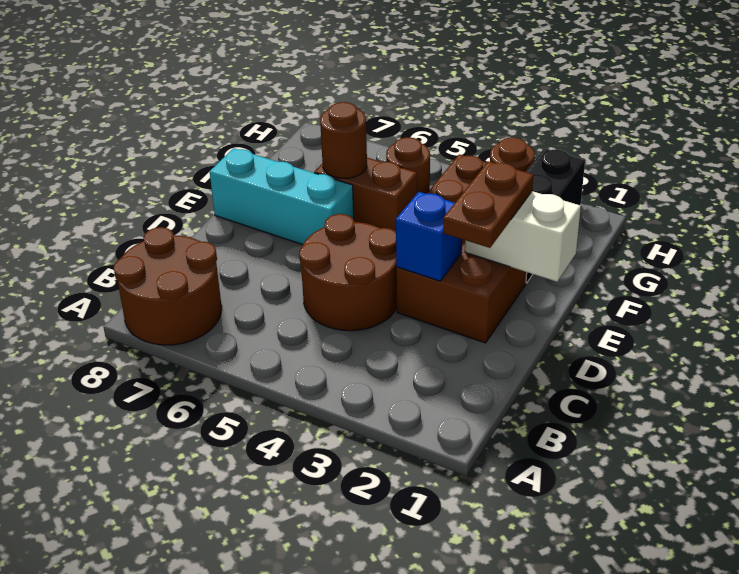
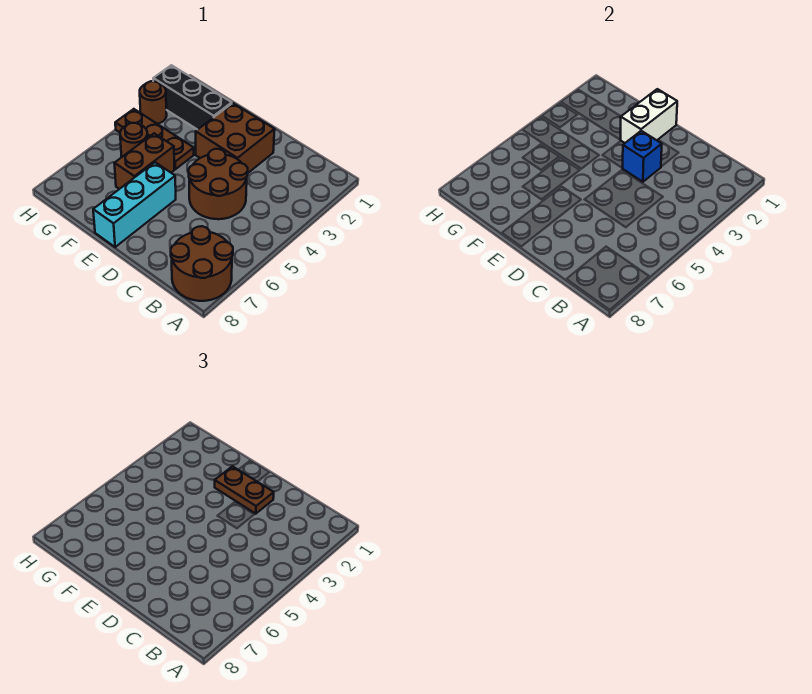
brown round brick F6 level 2 -> none

